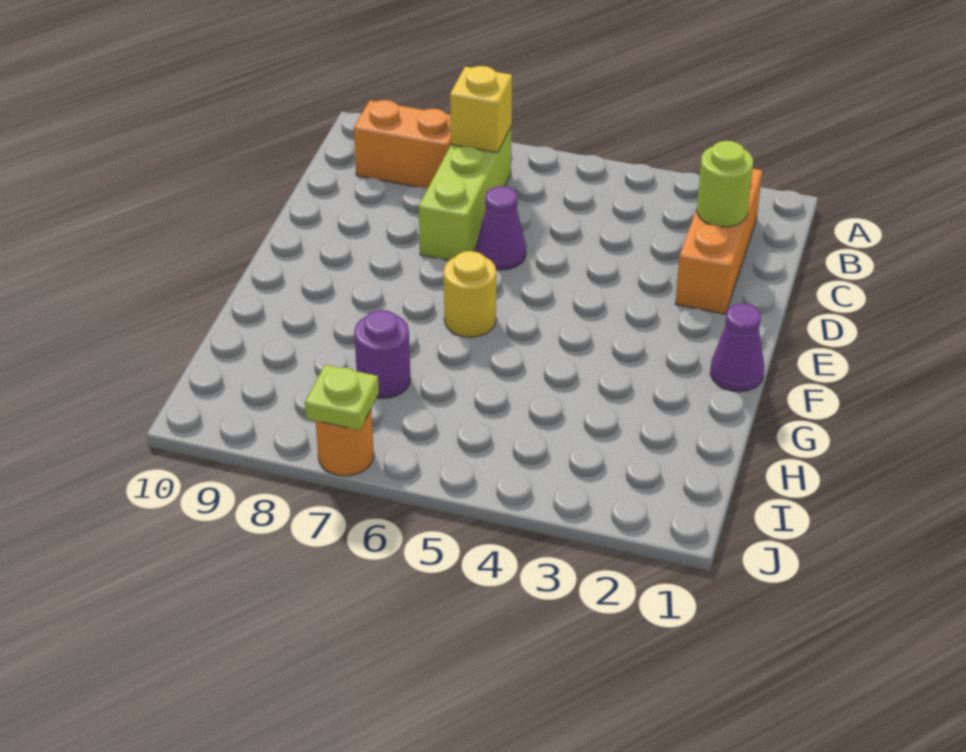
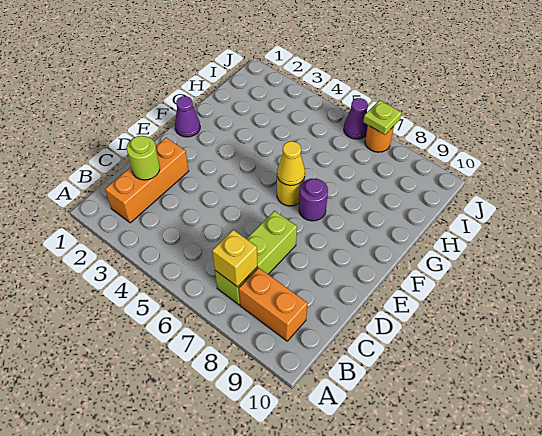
purple cone D6 level 1 -> purple cone J6 level 1
none -> yellow cone F6 level 2
purple round brick H7 level 1 -> purple round brick F7 level 1

